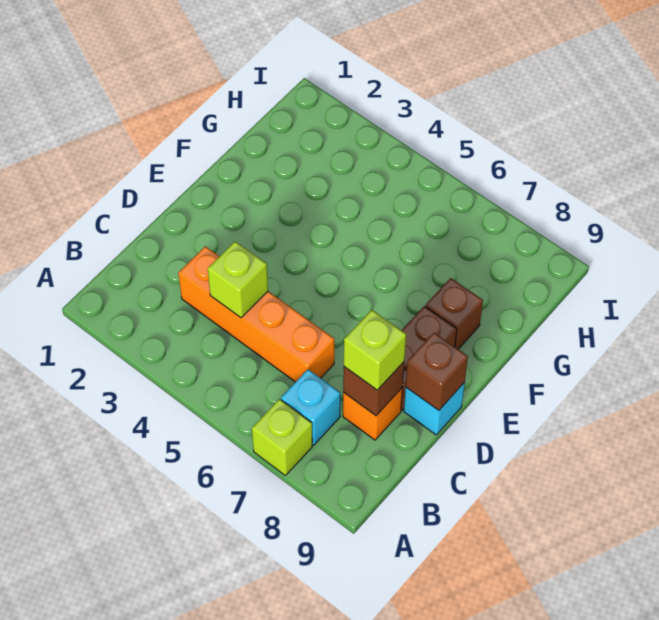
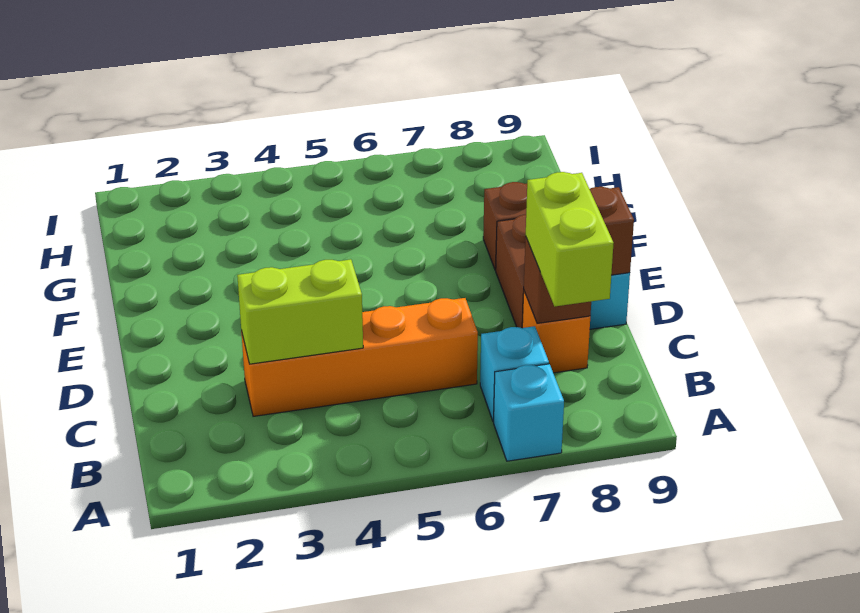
lime brick A7 level 1 -> cyan brick A7 level 1
lime brick C4 level 2 -> lime brick C3:C4 level 2
lime brick C8 level 3 -> lime brick B8:C8 level 3

